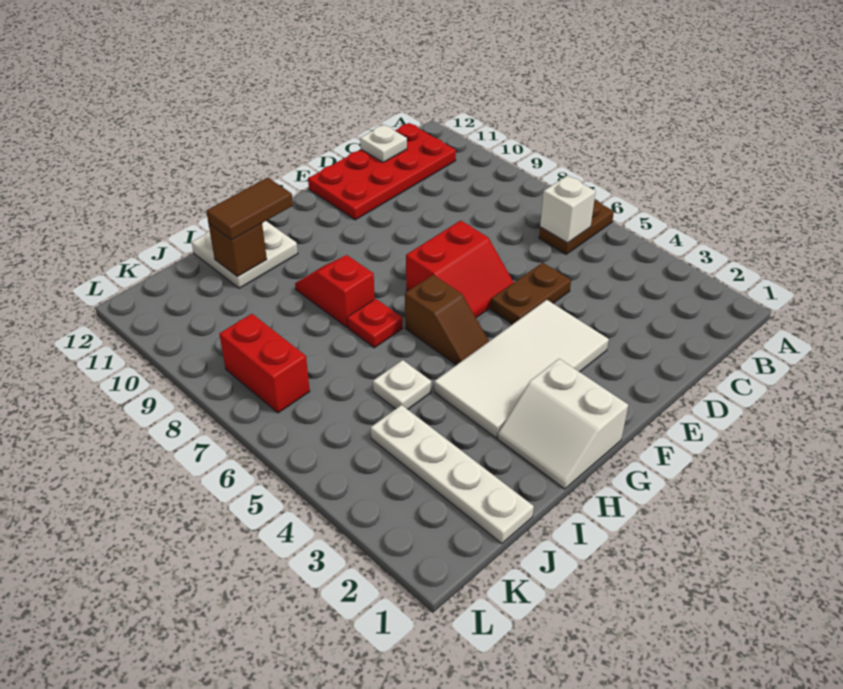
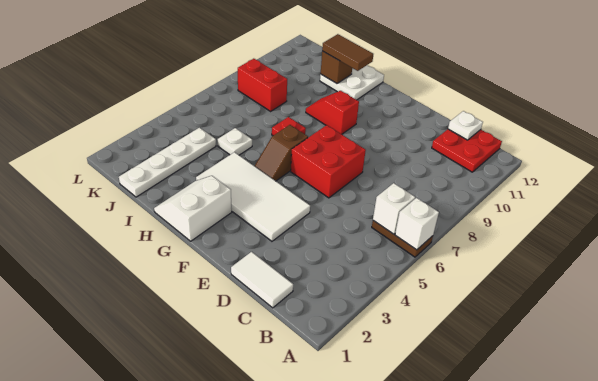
none -> white brick A6 level 2
red plate B11:E12 level 1 -> red plate B11:C12 level 1
none -> white tile C1:D1 level 1
brown plate D5:E5 level 1 -> none
red slope E6:F7 level 1 top 7 -> red brick E6:F7 level 1
red slope H8:H9 level 1 top 8 -> red slope G9:H9 level 1 top G
red brick K7:K8 level 1 -> red brick J8:K8 level 1

